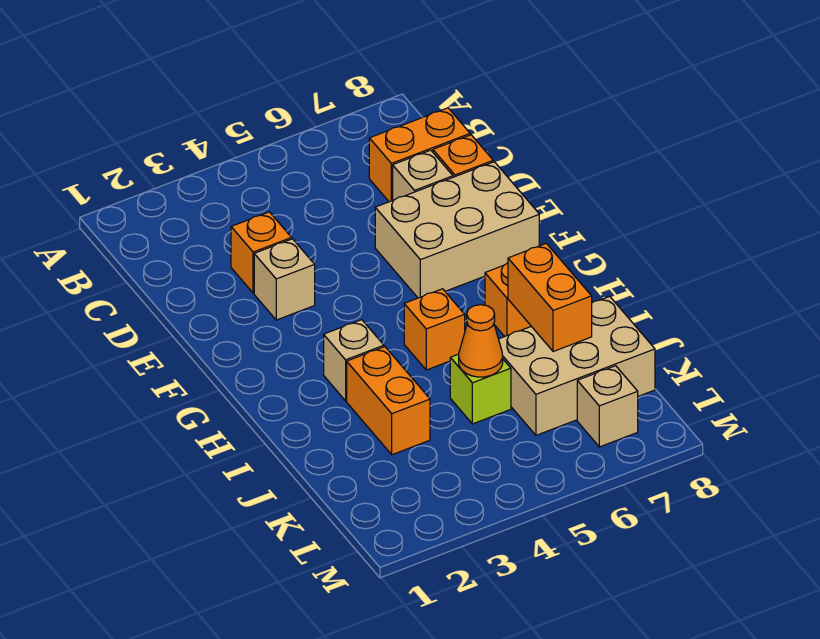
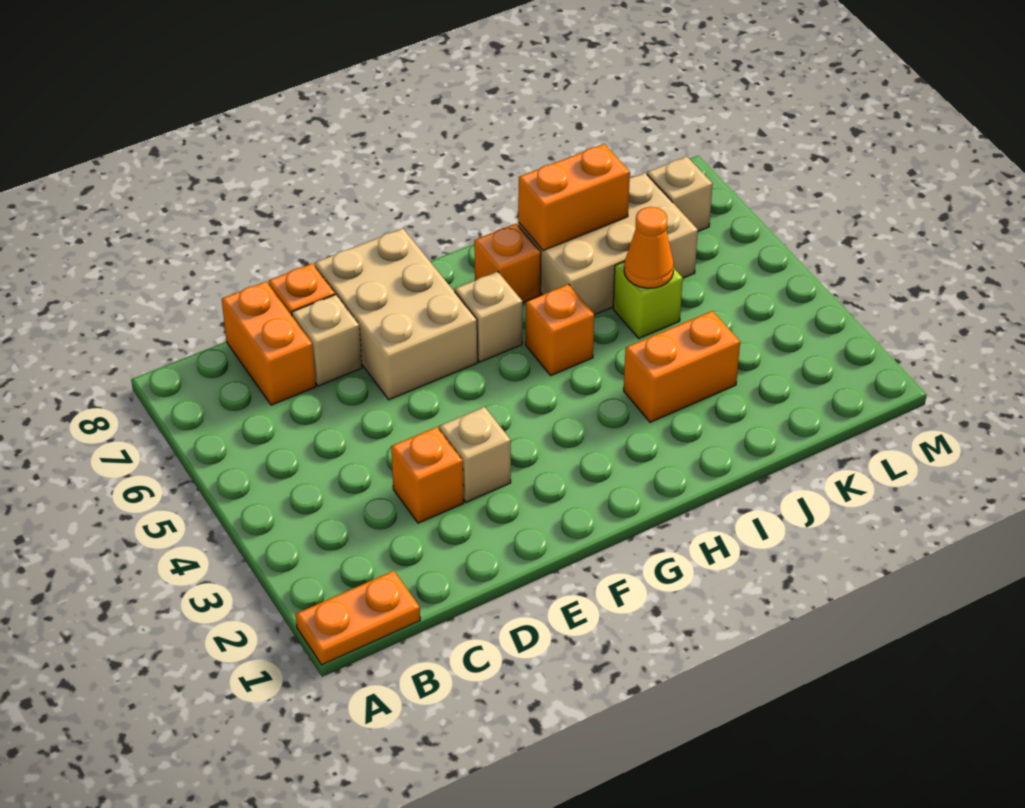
none -> orange plate A1:B1 level 1
tan brick H3 level 1 -> tan brick G6 level 1
tan brick J6:K8 level 1 -> tan brick I6:K7 level 1

